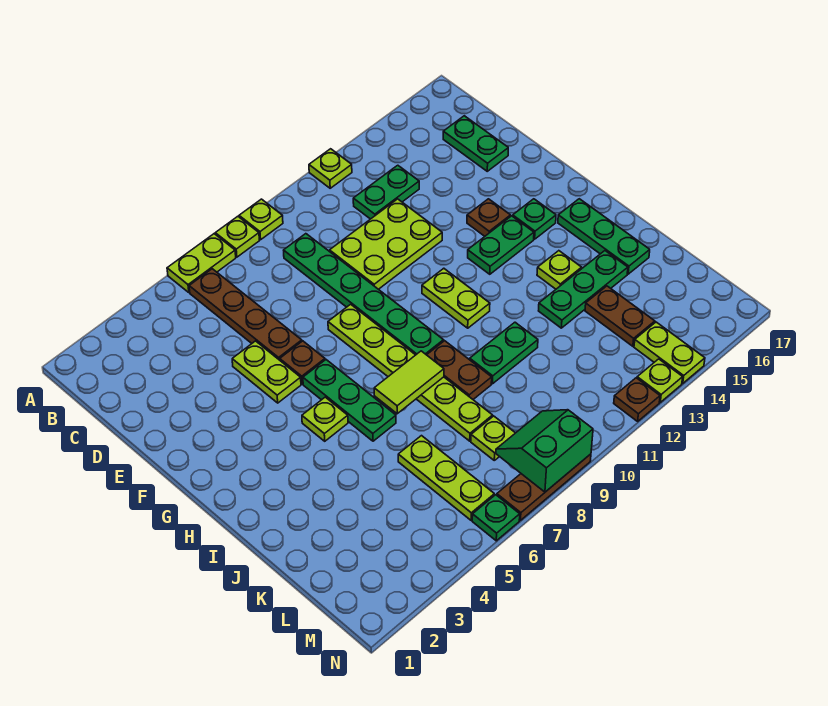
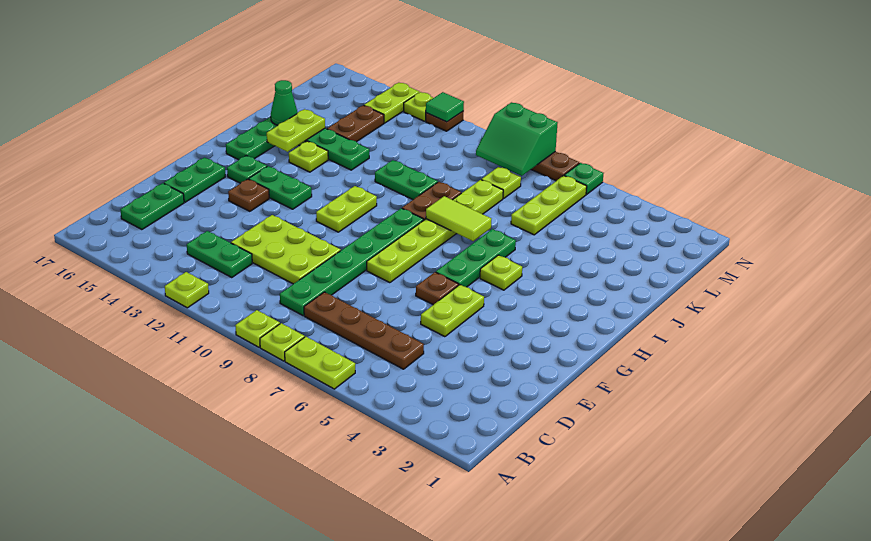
brown plate B6:E6 level 1 -> brown plate C5:C8 level 1
none -> green plate E16:F16 level 1
none -> lime plate I15:J15 level 2
none -> green cone J16 level 2
none -> green tile N12 level 2

